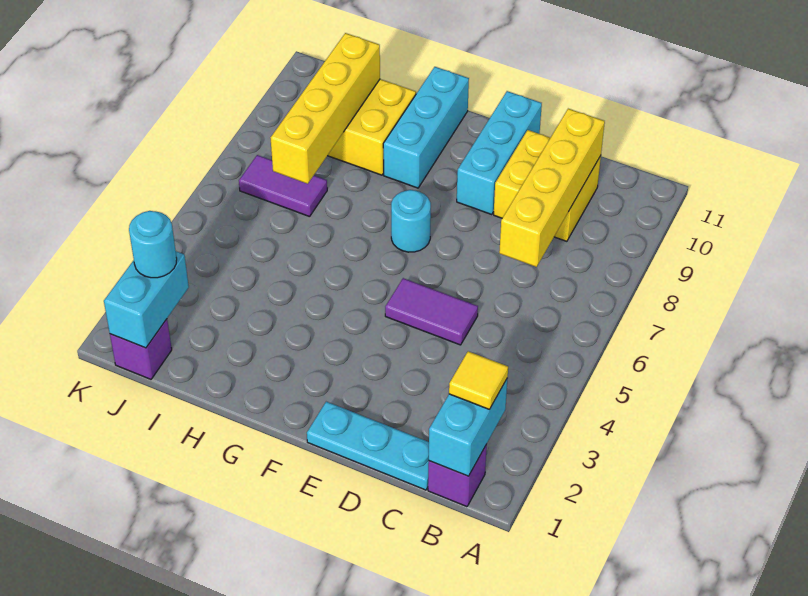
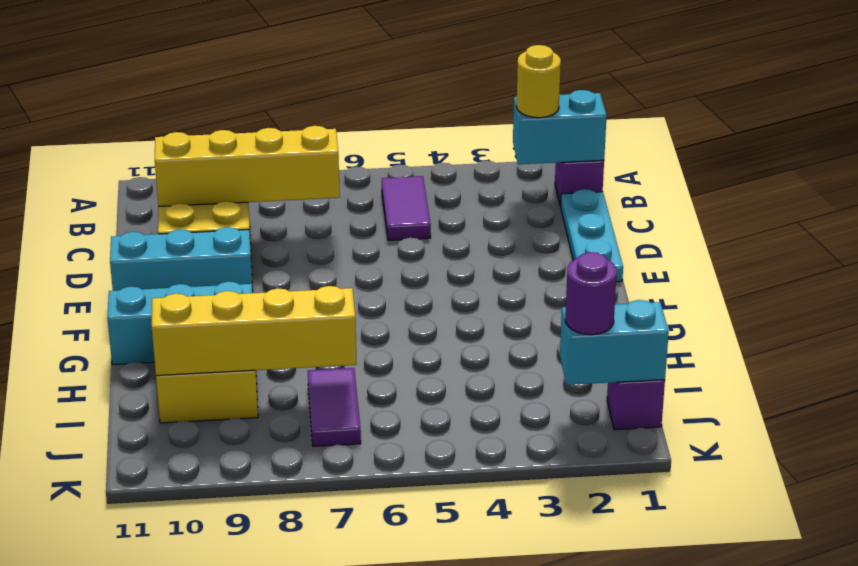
yellow tile B2 level 3 -> yellow round brick B2 level 3
purple tile D5:E5 level 1 -> purple tile B5:C5 level 1
cyan round brick F7 level 1 -> none
cyan round brick J2 level 3 -> purple round brick J2 level 3

